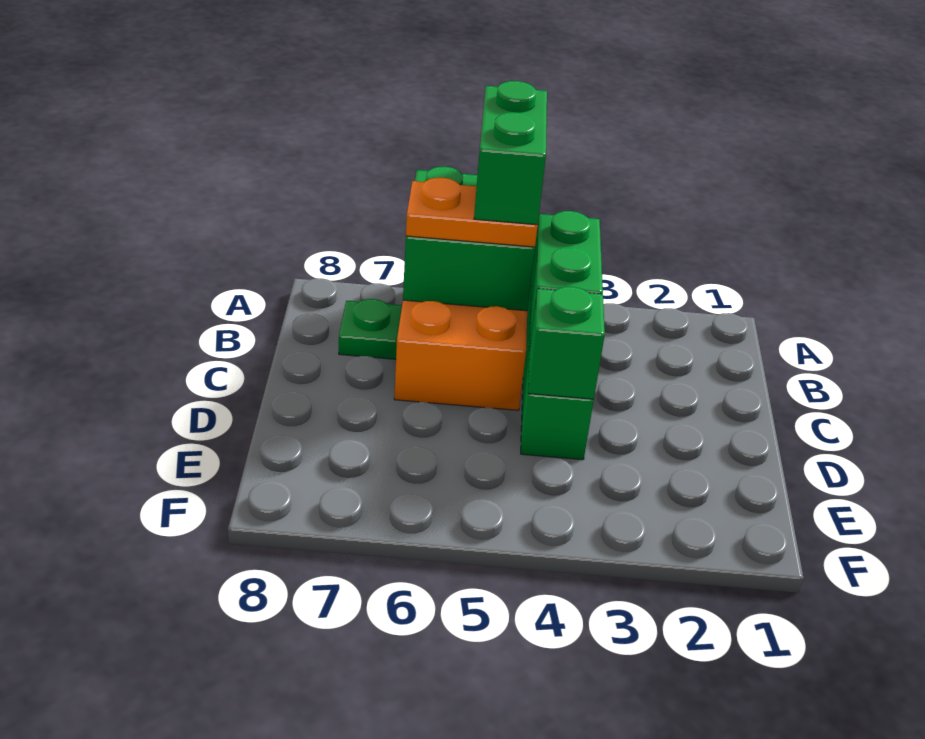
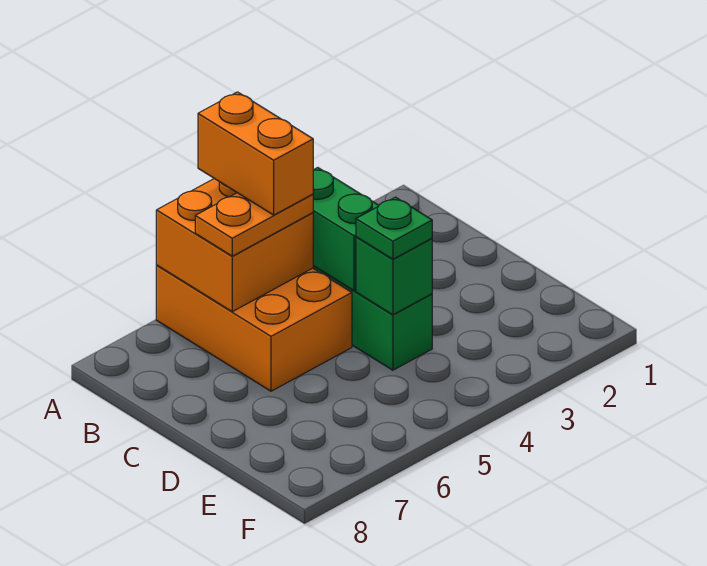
green brick A5:B6 level 2 -> orange brick A5:B6 level 2
green brick A5:B5 level 4 -> orange brick A5:B5 level 4
green plate B7 level 1 -> green plate D4 level 3

